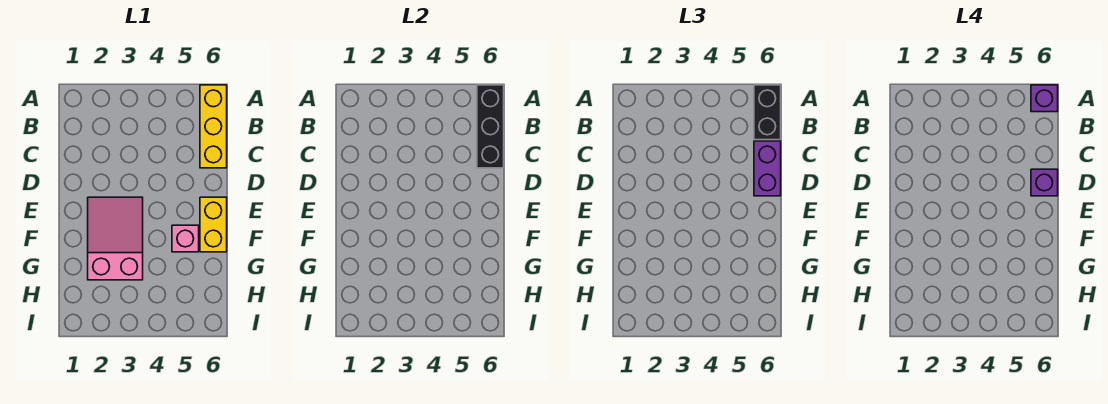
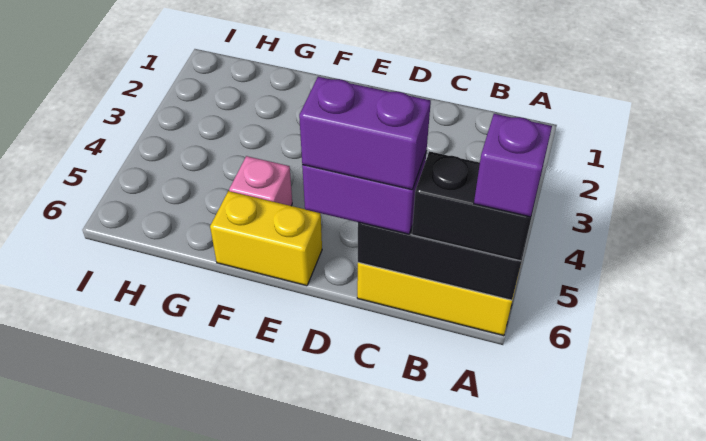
purple brick D6 level 4 -> purple brick C6:D6 level 4
pink slope E2:G3 level 1 top G -> none

